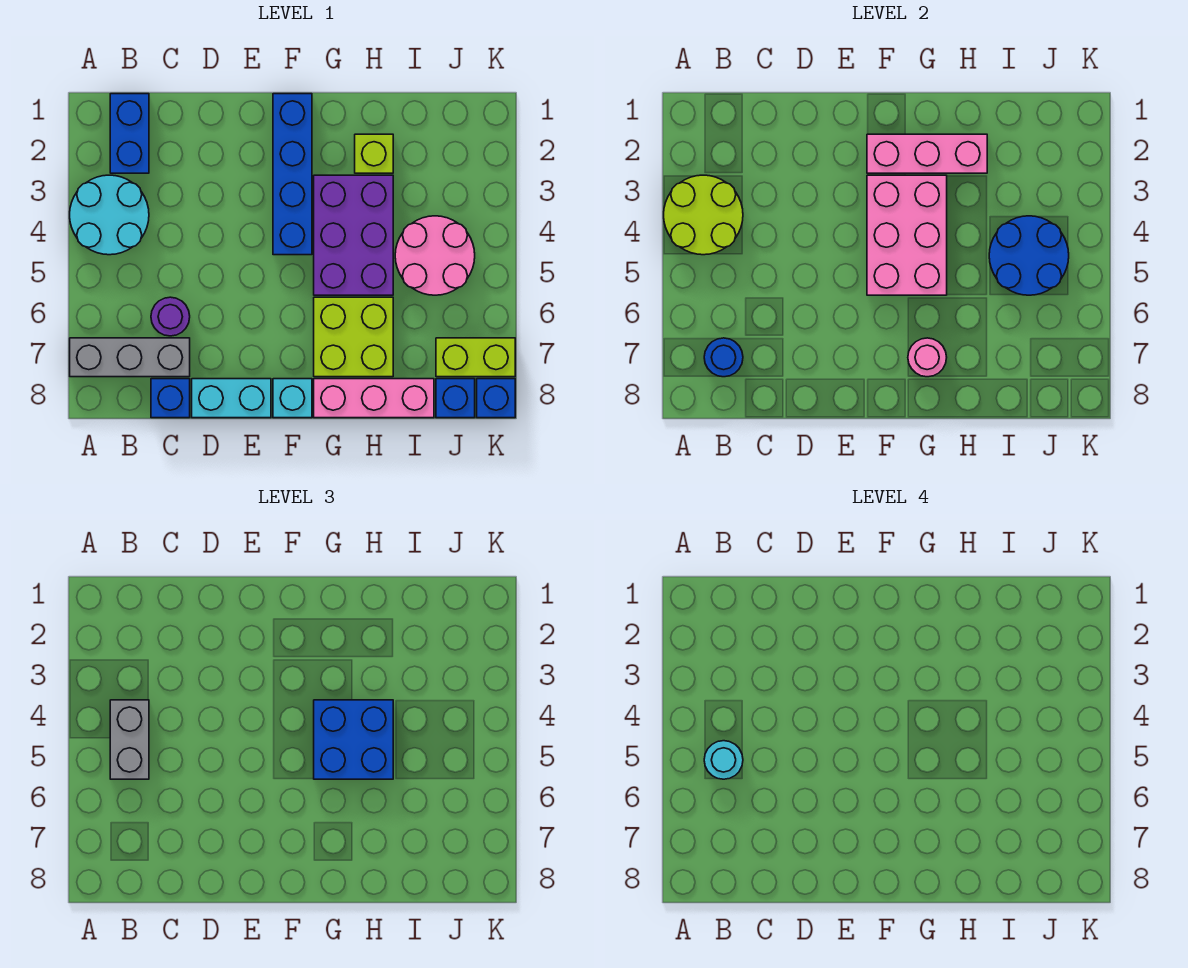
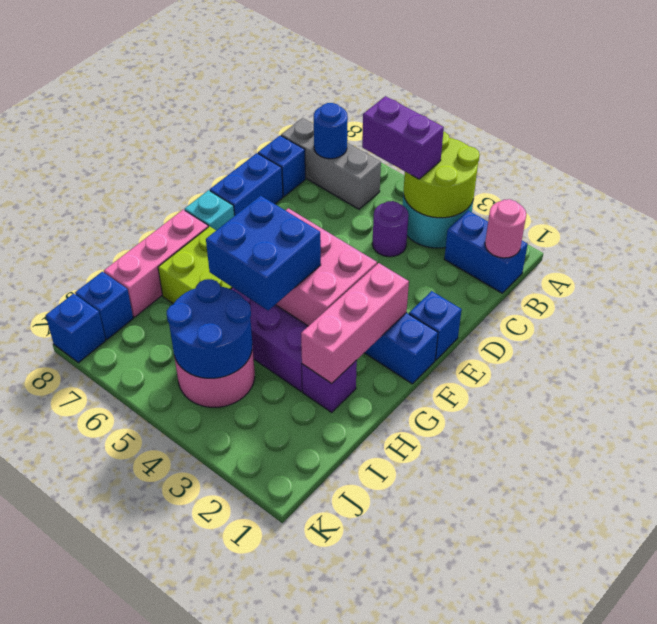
grey brick A7:C7 level 1 -> grey brick B6:B8 level 1
grey brick B4:B5 level 3 -> purple brick B4:B5 level 3
cyan round brick B5 level 4 -> none
purple round brick C6 level 1 -> purple round brick C4 level 1
cyan brick D8:E8 level 1 -> blue brick D8:E8 level 1
none -> blue brick E1 level 1
pink round brick G7 level 2 -> pink round brick B1 level 2
lime brick H2 level 1 -> purple brick H2 level 1
lime brick J7:K7 level 1 -> none

